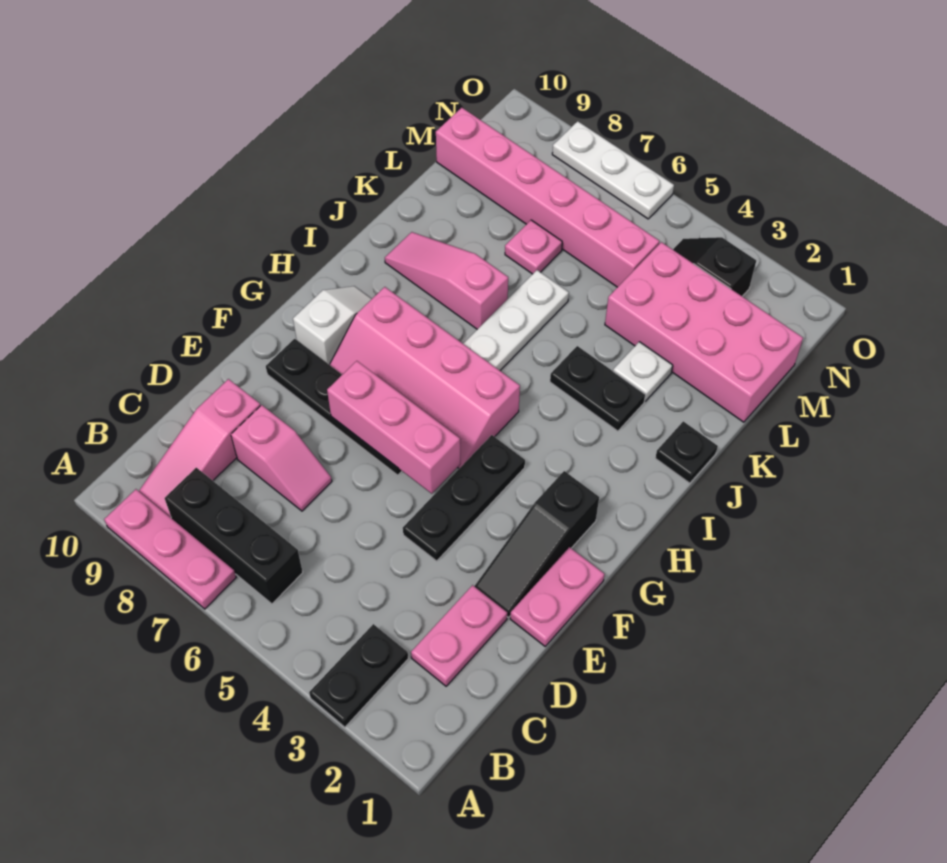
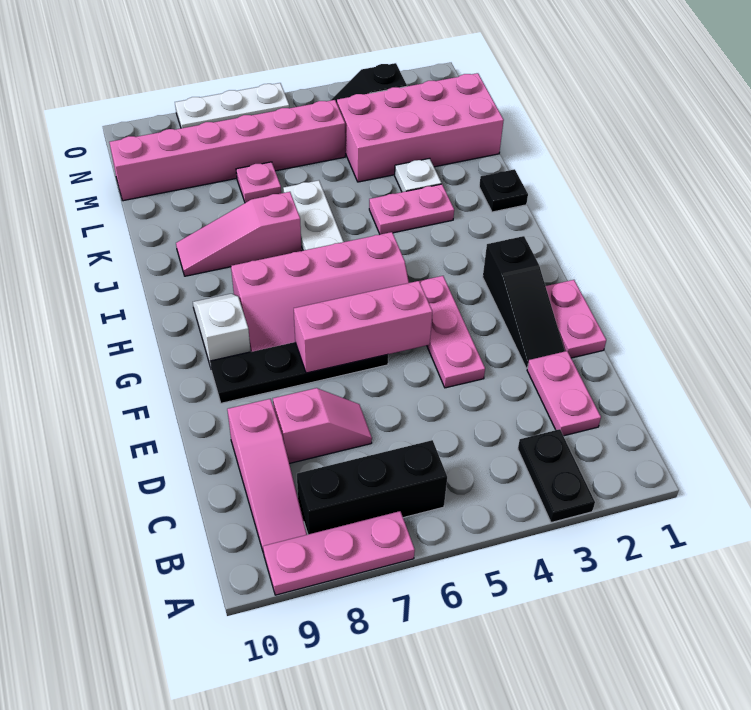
black plate E4:G4 level 1 -> pink plate E4:G4 level 1
black plate J3:J4 level 1 -> pink plate J3:J4 level 1

